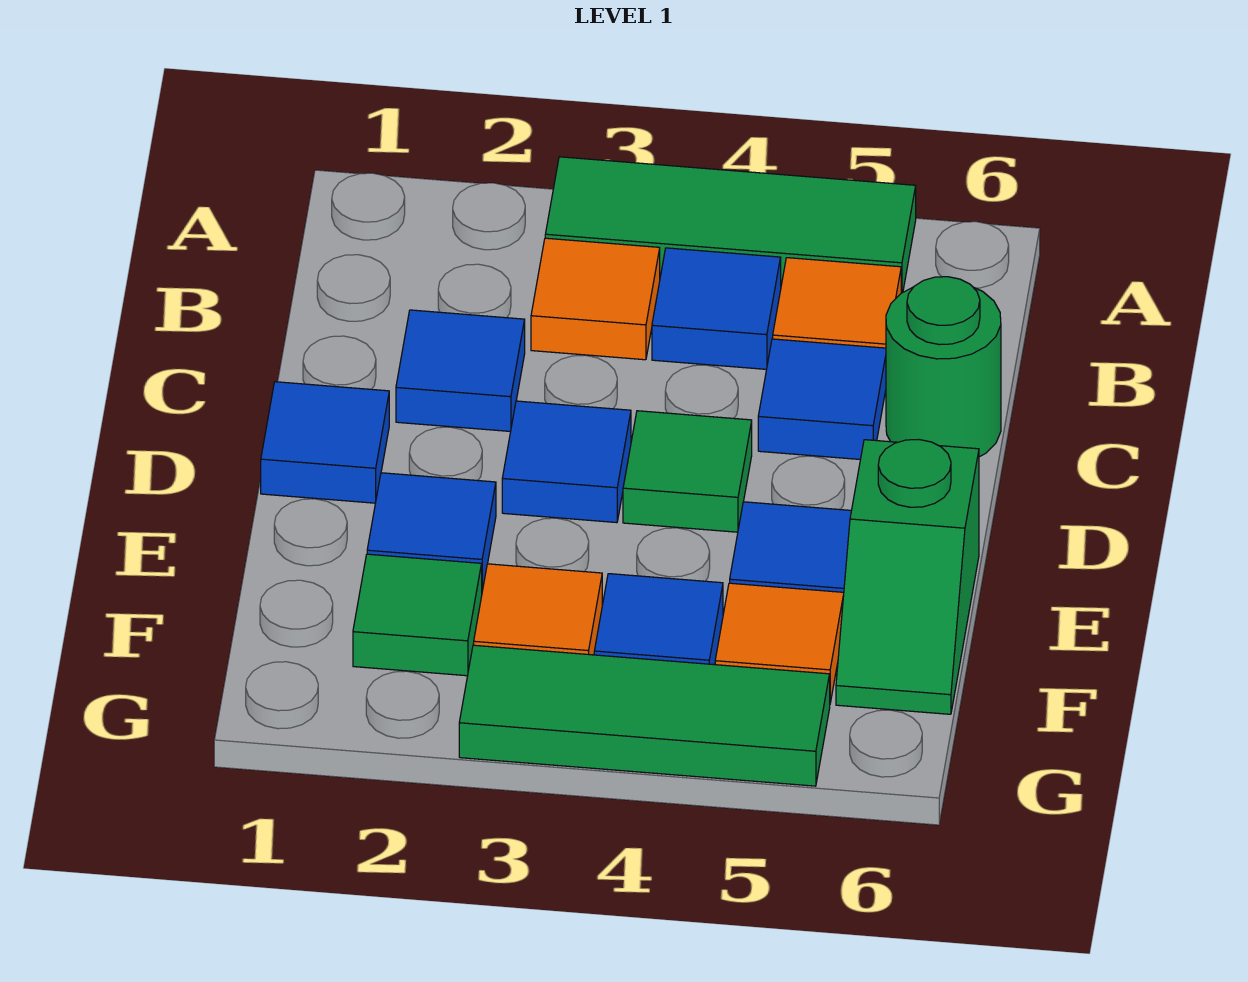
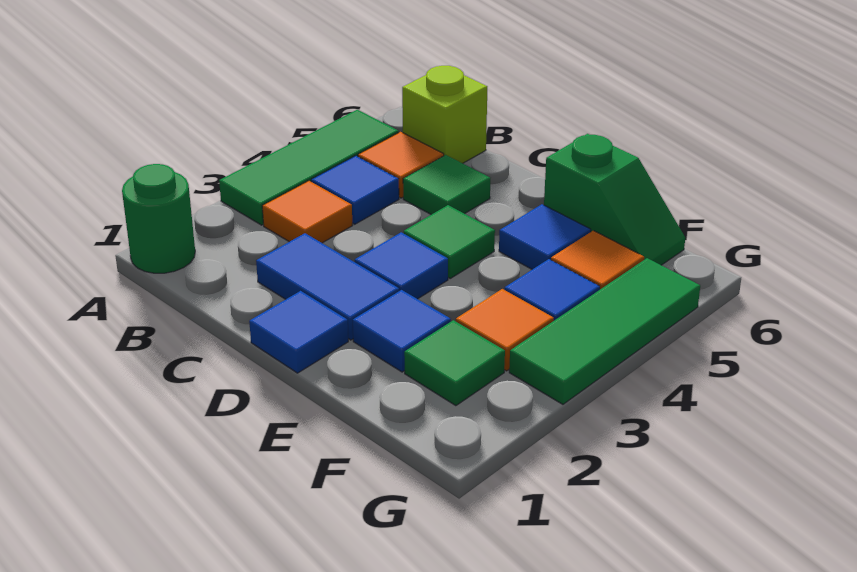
none -> lime brick B6 level 1
blue tile C2 level 1 -> blue tile C2:D2 level 1
blue tile C5 level 1 -> green tile C5 level 1
green round brick C6 level 1 -> green round brick A1 level 1

